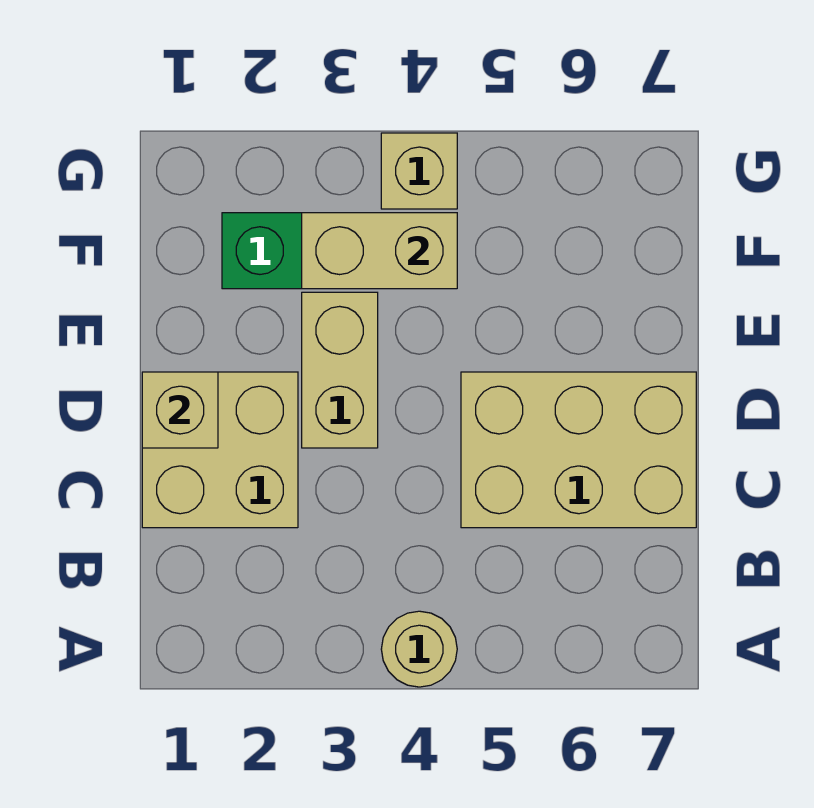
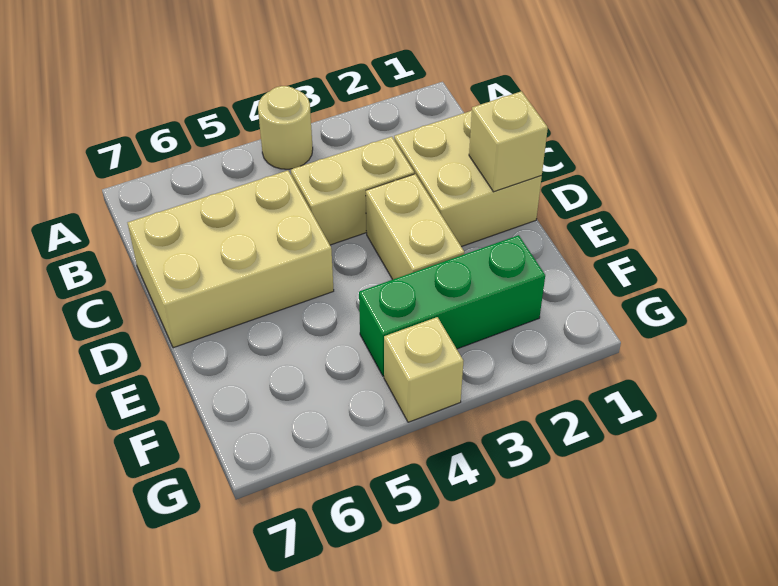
tan brick F3:F4 level 2 -> tan brick C3:C4 level 1

